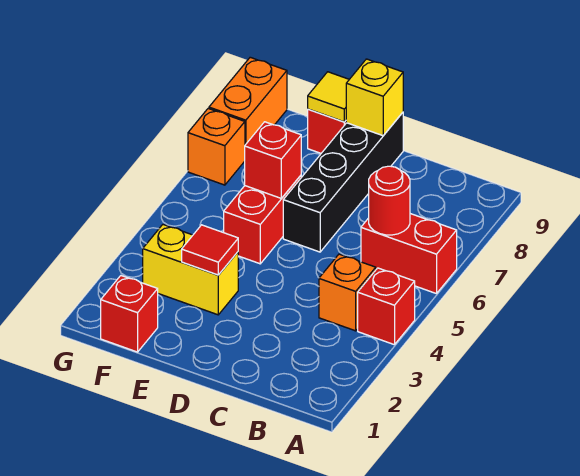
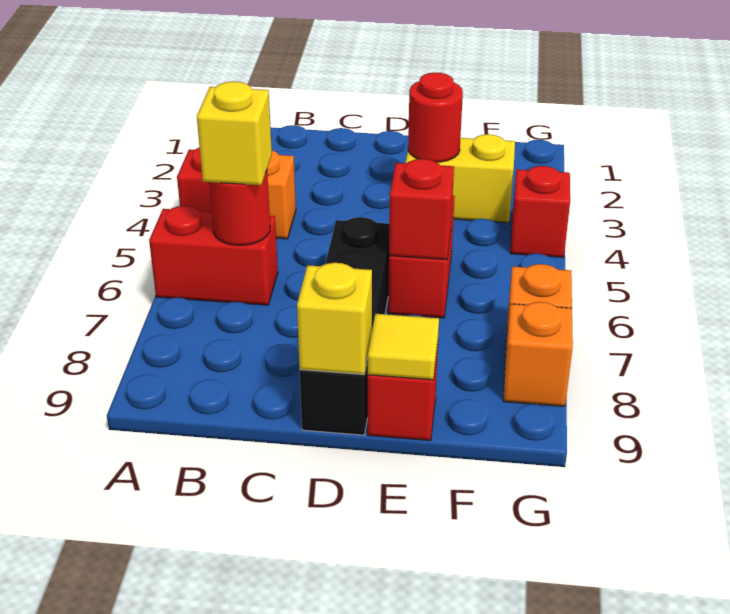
none -> yellow brick B6 level 3
red tile E3 level 2 -> red round brick E3 level 2
red brick F1 level 1 -> red brick G4 level 1
orange brick G8:G9 level 1 -> orange brick G8 level 1

